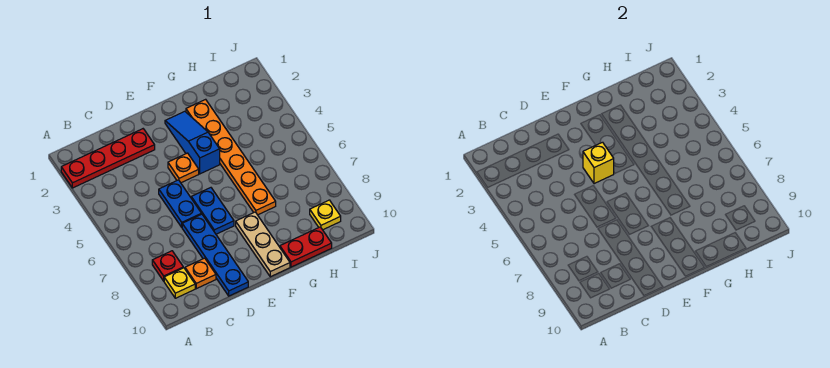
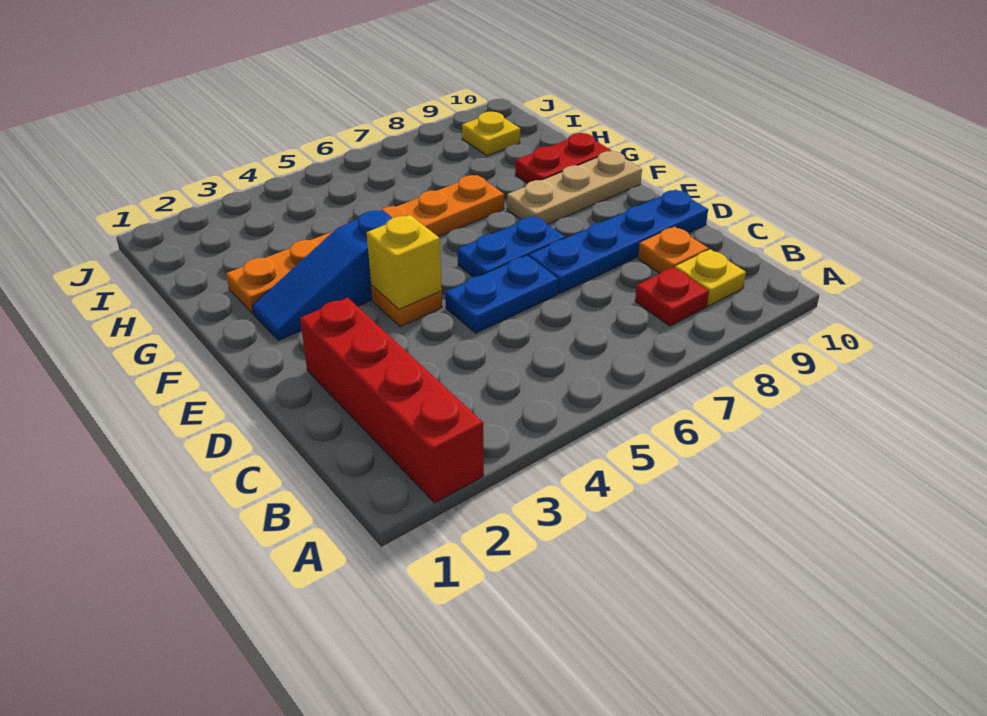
red plate A2:D2 level 1 -> red brick A2:D2 level 1
red plate G10:H10 level 1 -> red plate G9:G10 level 1

